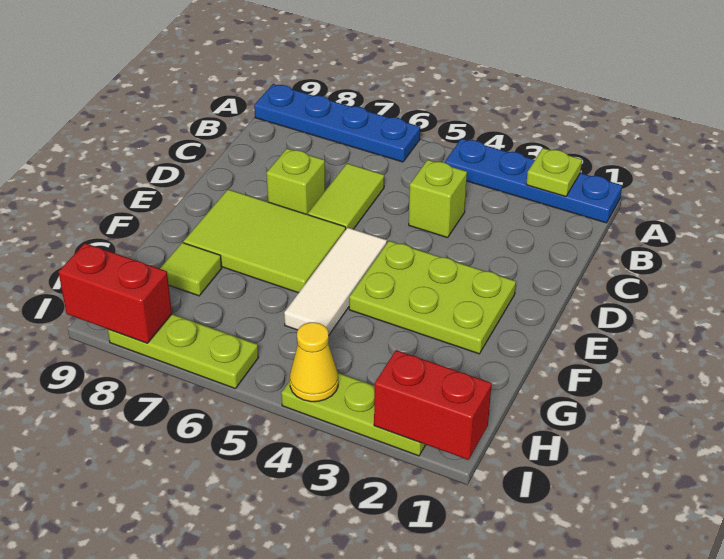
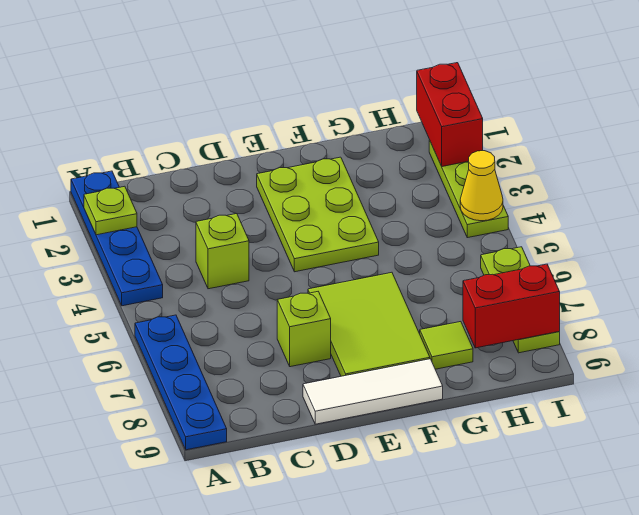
lime tile C6:D6 level 1 -> none
white tile E5:G5 level 1 -> white tile D9:F9 level 1
red brick I8:I9 level 2 -> red brick H8:I8 level 2

